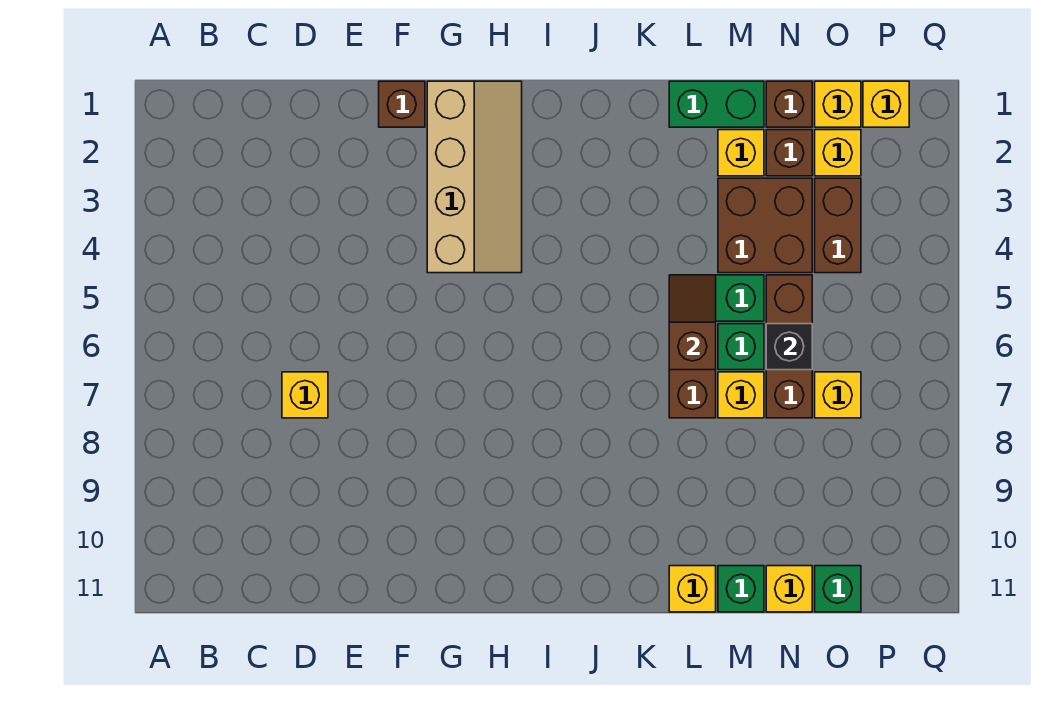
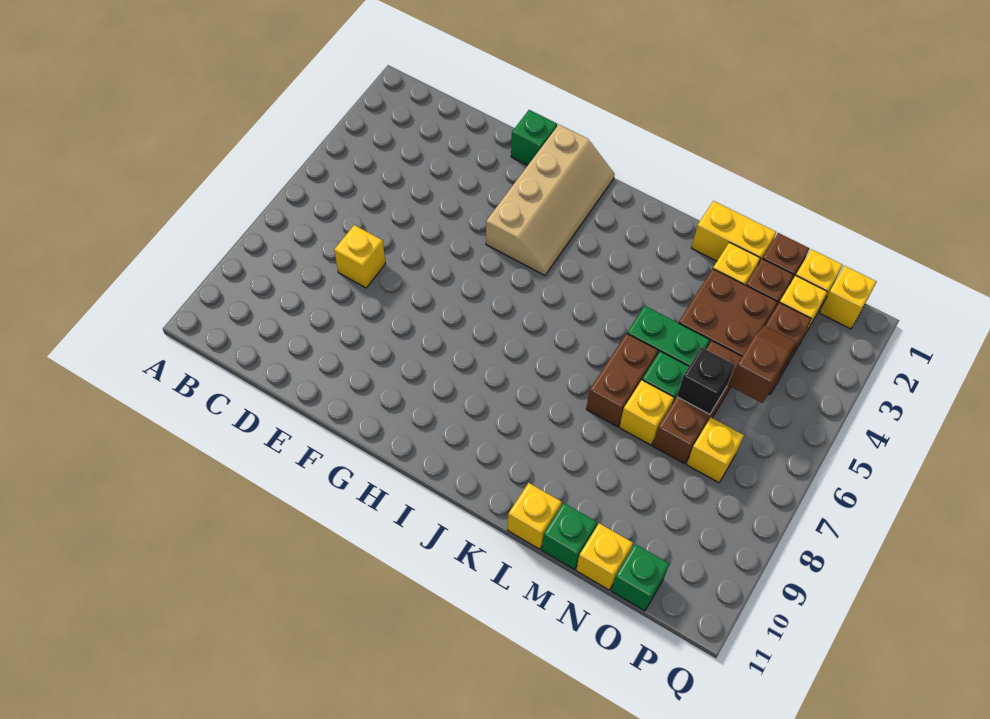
brown brick F1 level 1 -> green brick F1 level 1
green brick L1:M1 level 1 -> yellow brick L1:M1 level 1
brown slope L5:L6 level 2 top 6 -> brown slope O4:O5 level 2 top 5

